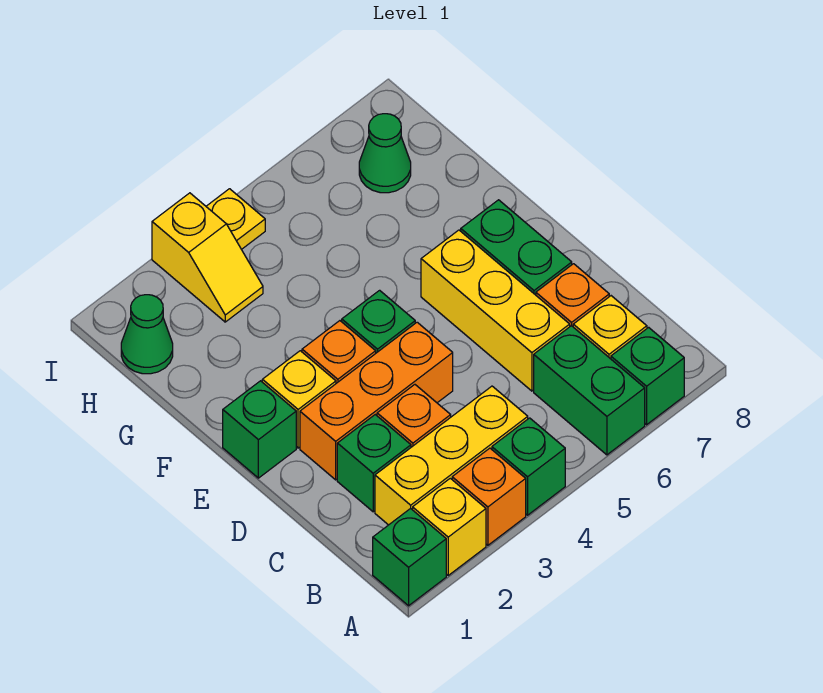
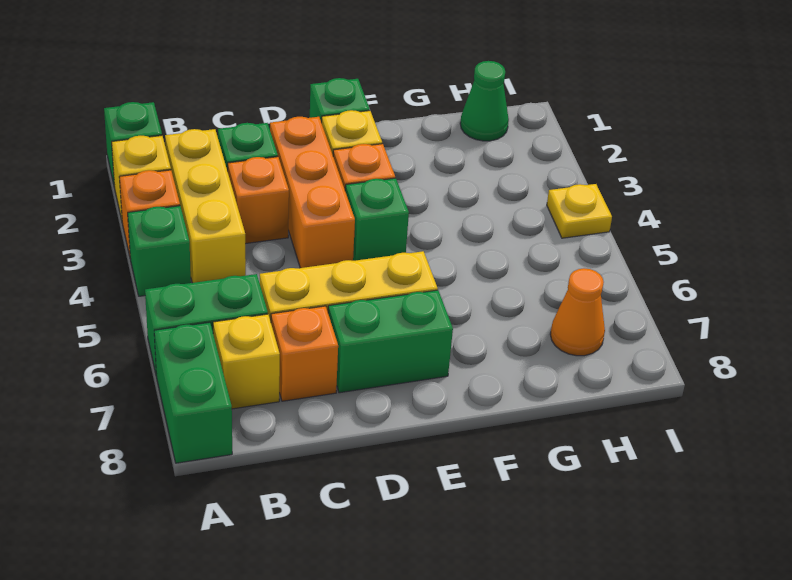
green brick A7 level 1 -> green brick A7:A8 level 1
yellow slope H3:I3 level 1 top I -> none
green cone H7 level 1 -> orange cone H7 level 1

